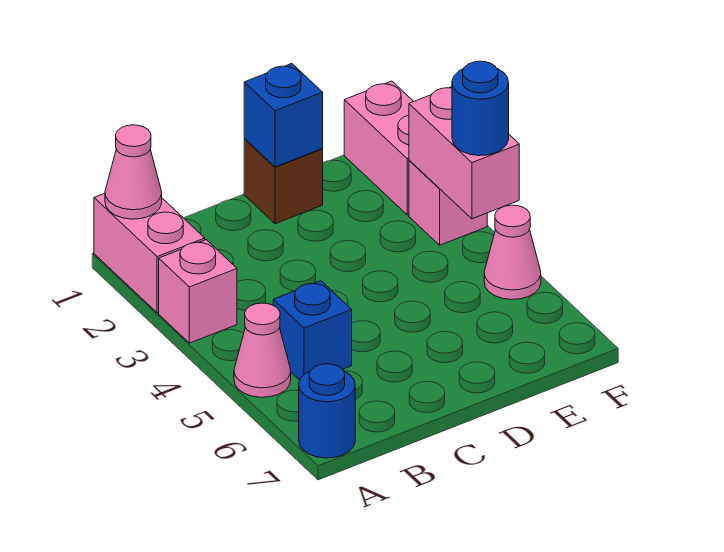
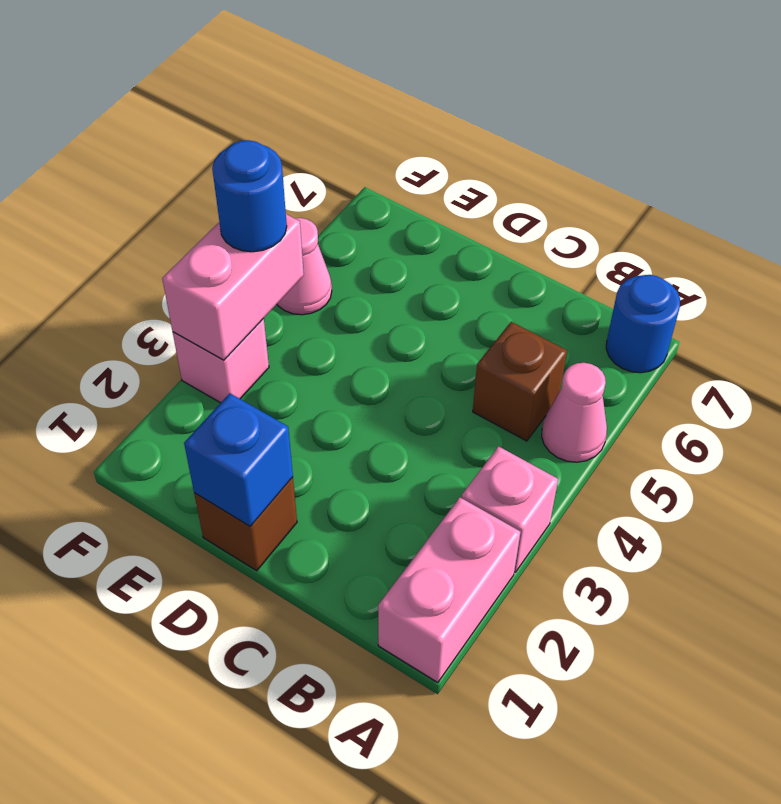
pink cone A1 level 2 -> none
blue brick B5 level 1 -> brown brick B5 level 1
pink brick F1:F2 level 1 -> none

